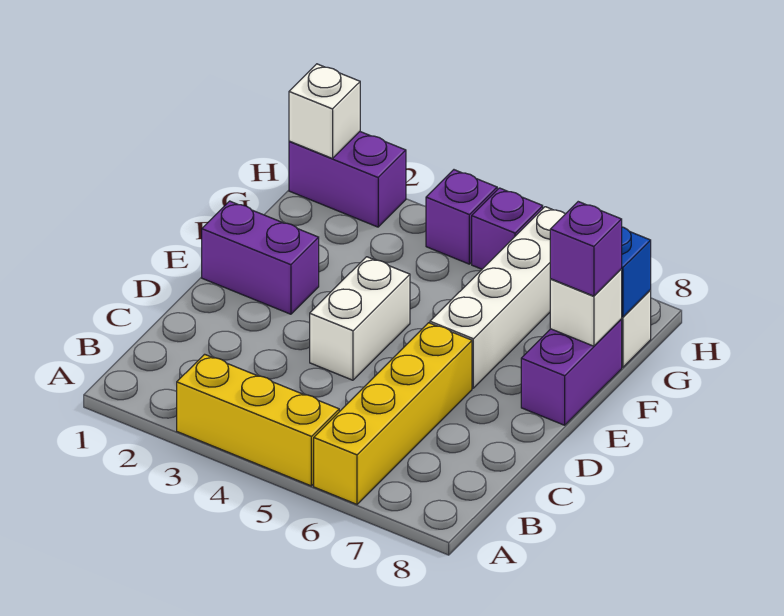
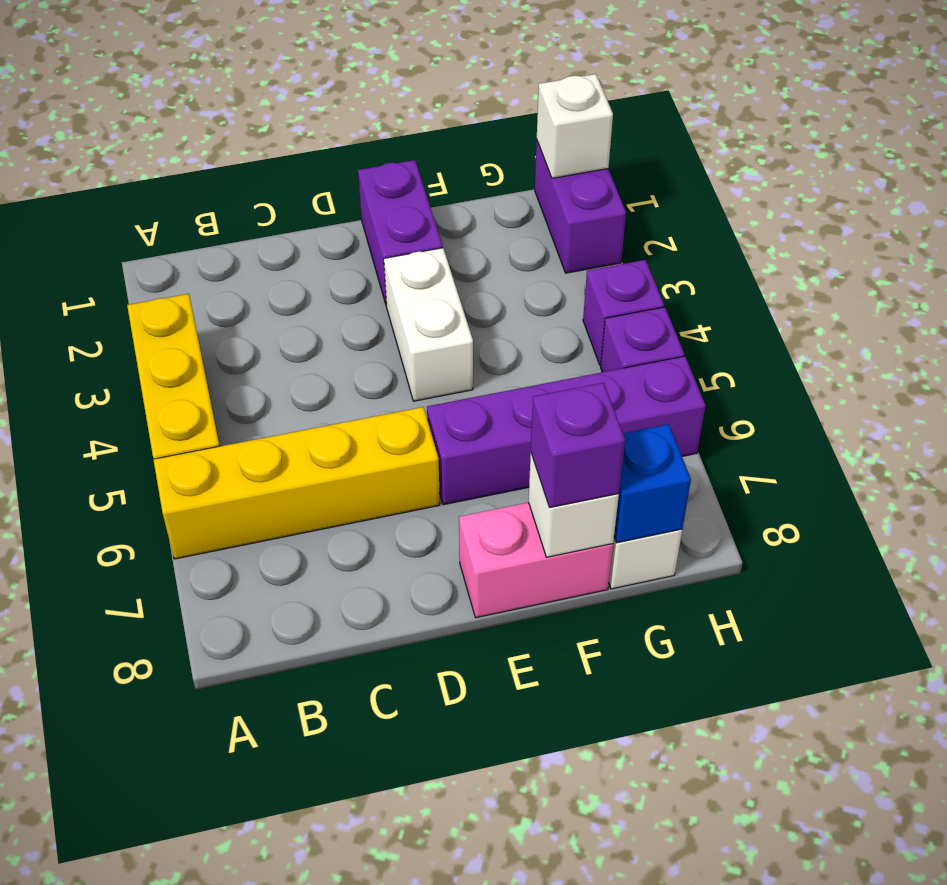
white brick D4:E4 level 1 -> white brick E3:E4 level 1
white brick E6:H6 level 1 -> purple brick E6:H6 level 1
purple brick E8:F8 level 1 -> pink brick E8:F8 level 1

